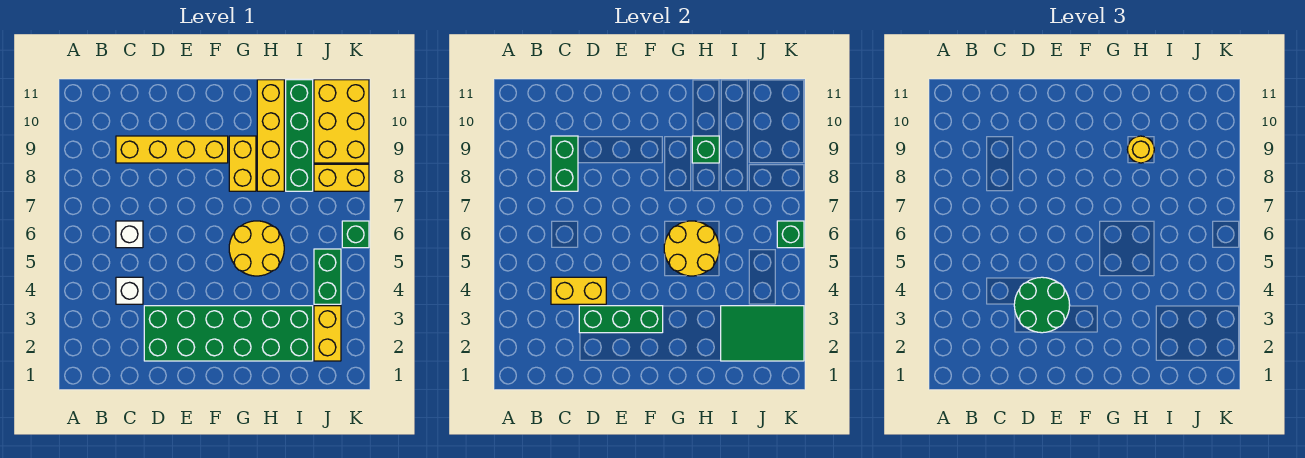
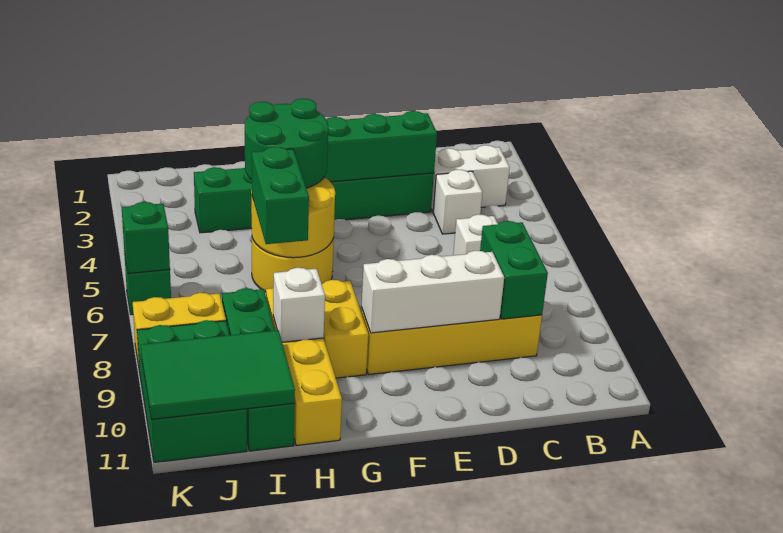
none -> white brick B3:C3 level 1
yellow brick C4:D4 level 2 -> none
green brick D2:I3 level 1 -> green brick D3:I3 level 1
green round brick D3:E4 level 3 -> green round brick G4:H5 level 3
none -> white brick D9:F9 level 2
green brick H9 level 2 -> white brick H9 level 2
yellow round brick H9 level 3 -> none
green tile I2:K3 level 2 -> green tile I10:K11 level 2
yellow brick J2:J3 level 1 -> none
green brick J4:J5 level 1 -> green brick H6:H7 level 3
yellow brick J9:K11 level 1 -> green brick J9:K11 level 1

